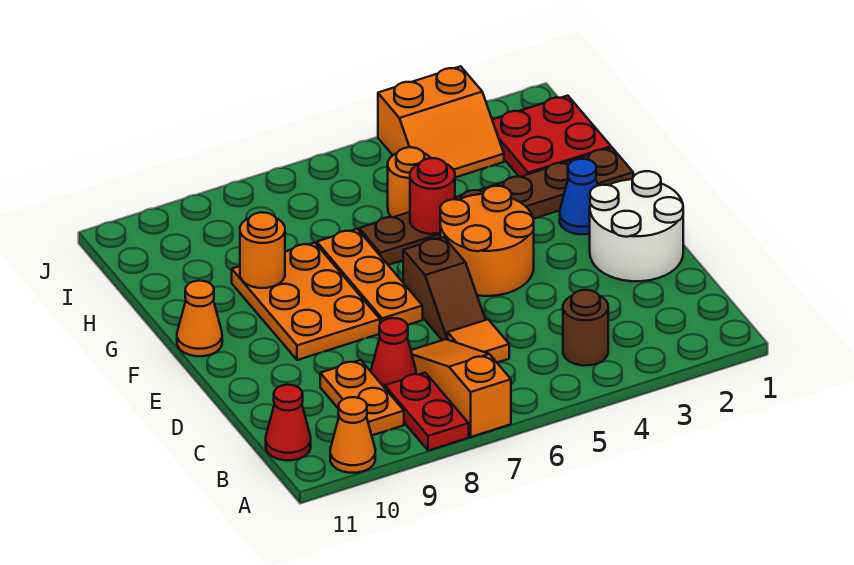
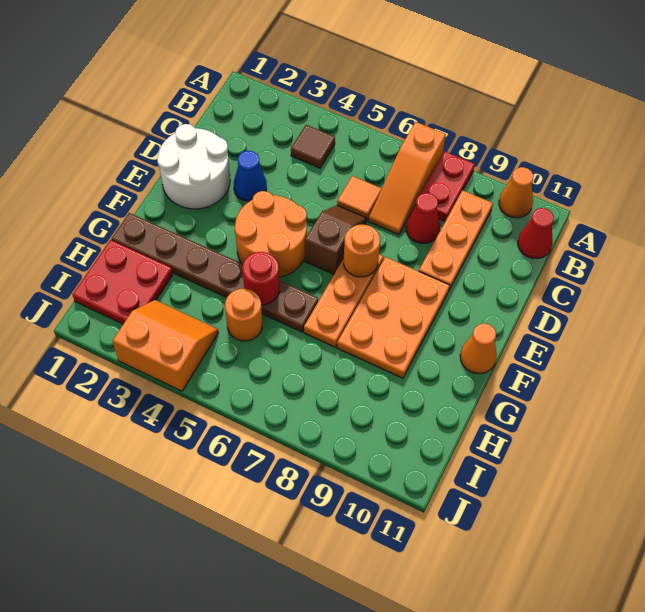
brown round brick B4 level 1 -> brown tile B4 level 1
orange plate B9:C9 level 1 -> orange plate B9:D9 level 1
blue cone F2 level 1 -> blue cone D3 level 1
orange round brick G9 level 2 -> orange round brick E7 level 2

